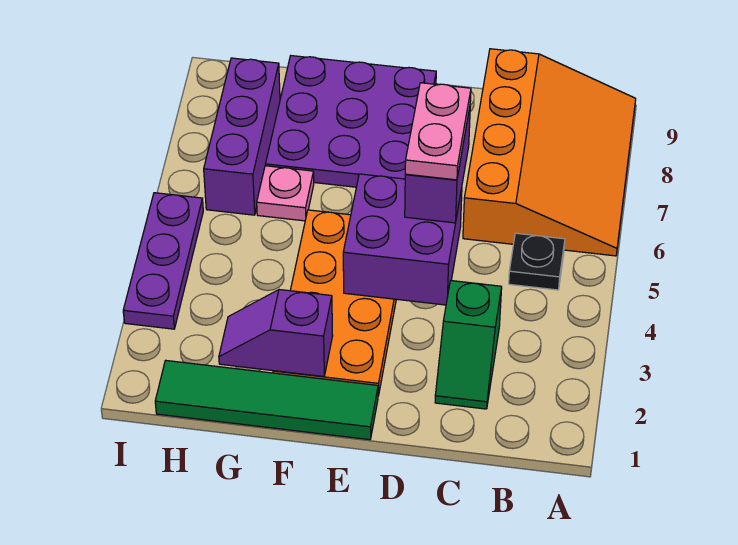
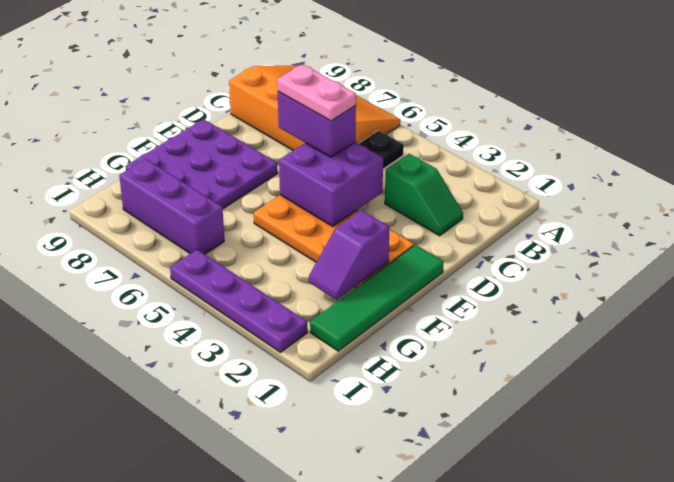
pink plate G6 level 1 -> none
purple plate I3:I5 level 1 -> purple plate I2:I5 level 1

